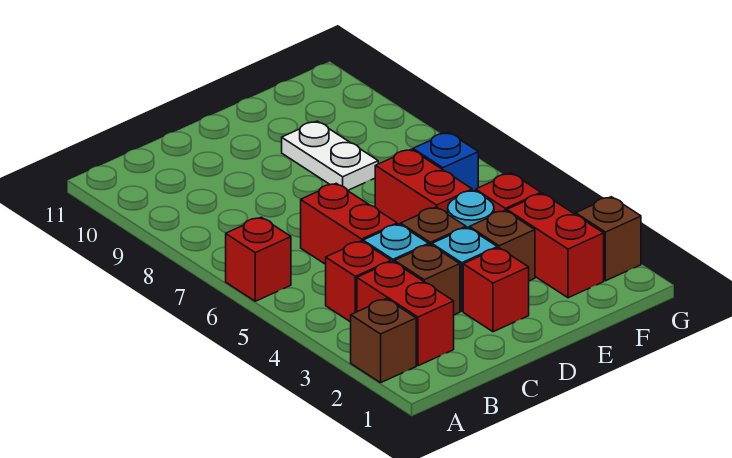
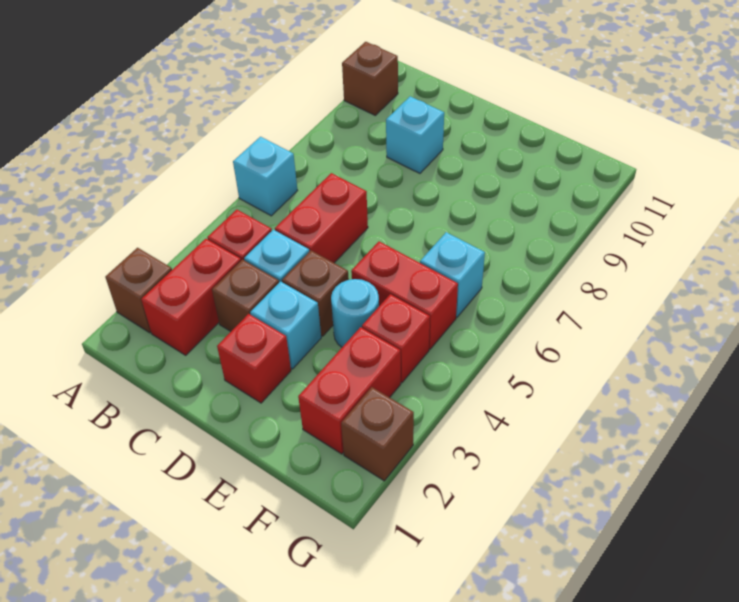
red brick A6 level 1 -> cyan brick A6 level 1
none -> cyan brick C9 level 1
brown brick E3 level 1 -> brown brick A10 level 1
red brick E5:E6 level 1 -> red brick E5:F5 level 1
white plate E8:E9 level 1 -> none
blue brick F6 level 1 -> cyan brick F6 level 1

